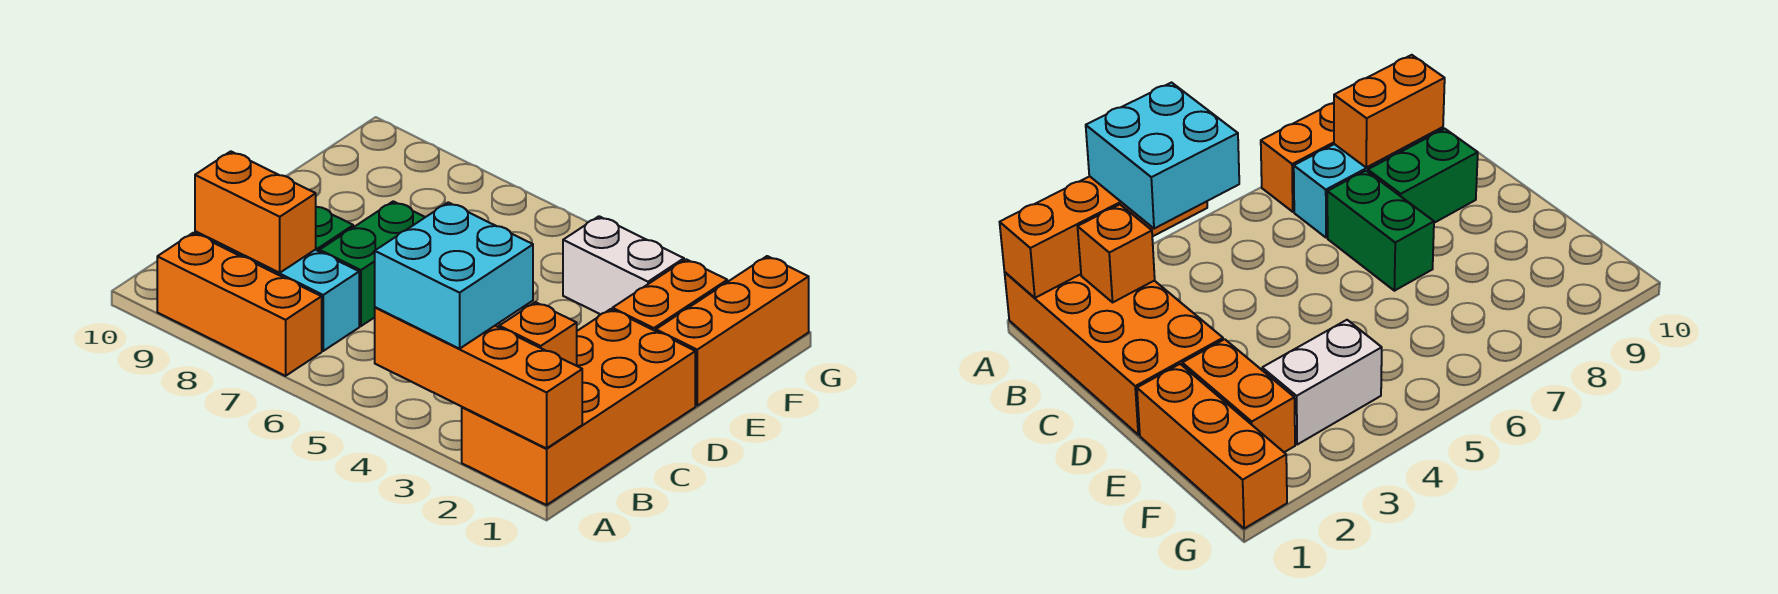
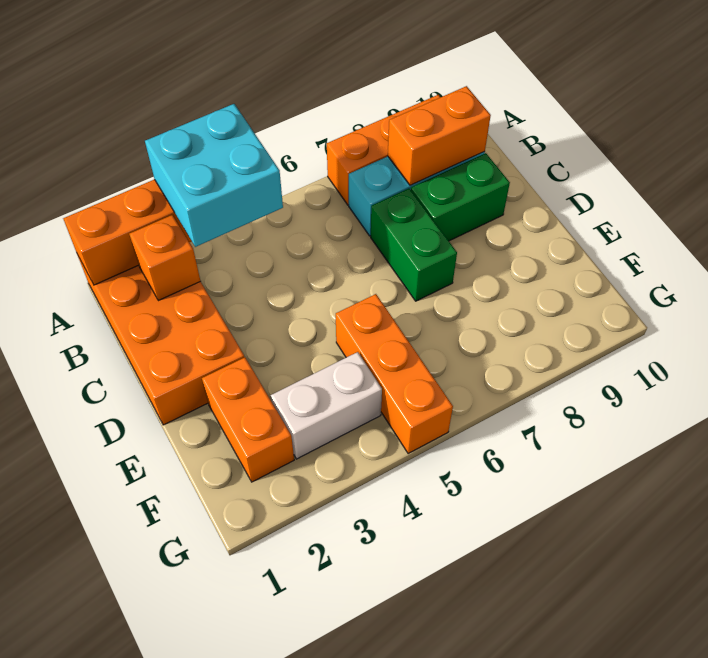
orange brick E1:G1 level 1 -> orange brick E5:G5 level 1

